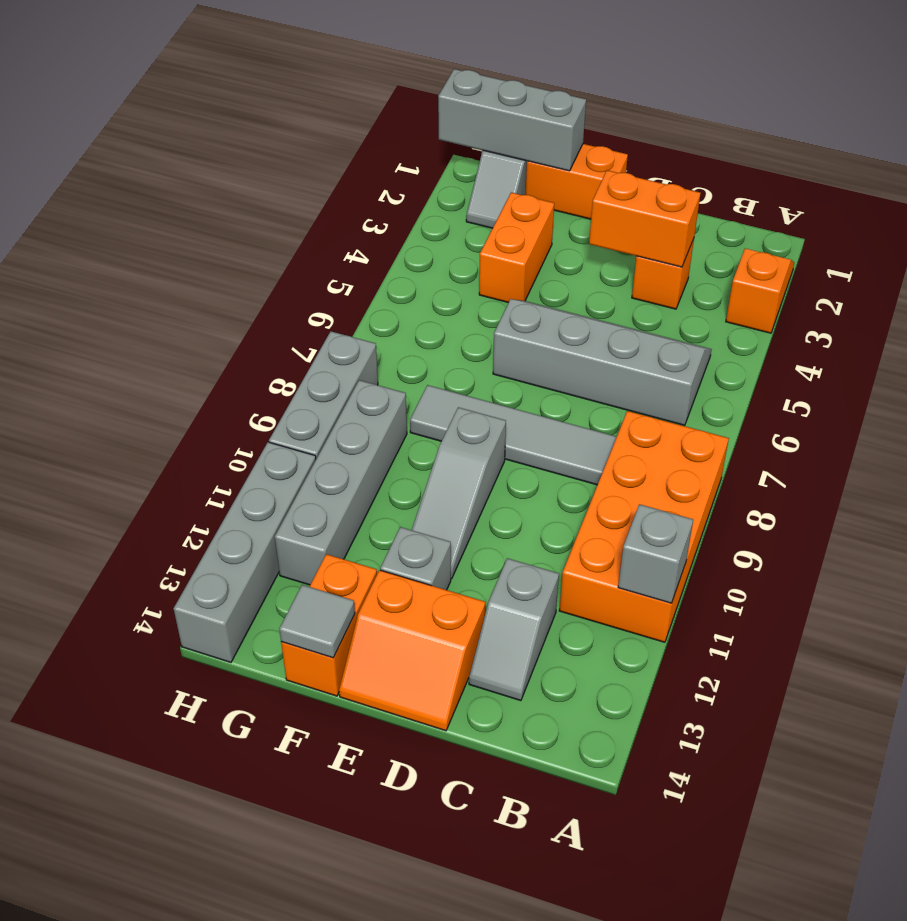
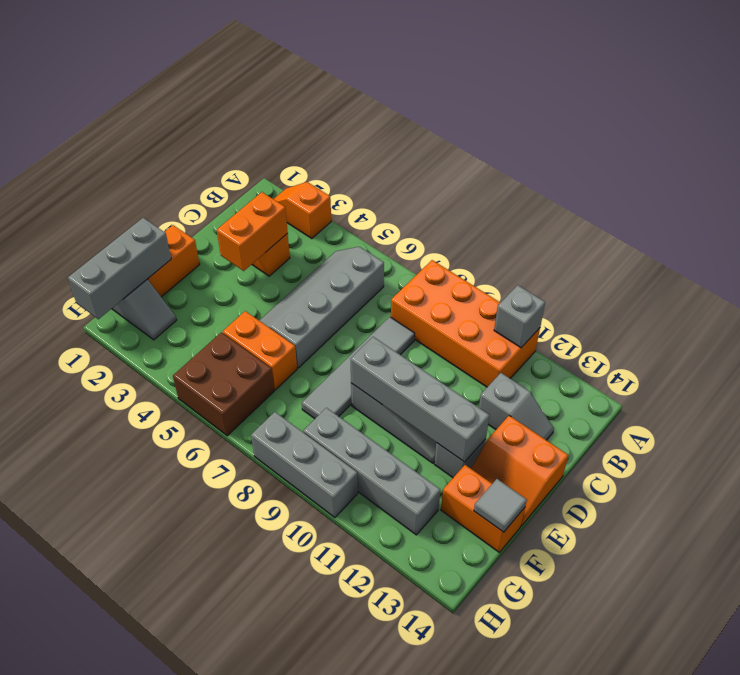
orange slope D13:E14 level 1 top 13 -> orange slope D13:E14 level 1 top D
orange brick F3:F4 level 1 -> orange brick F5:F6 level 1
none -> brown brick G5:H6 level 1
grey brick H11:H14 level 1 -> grey brick E9:E12 level 2

